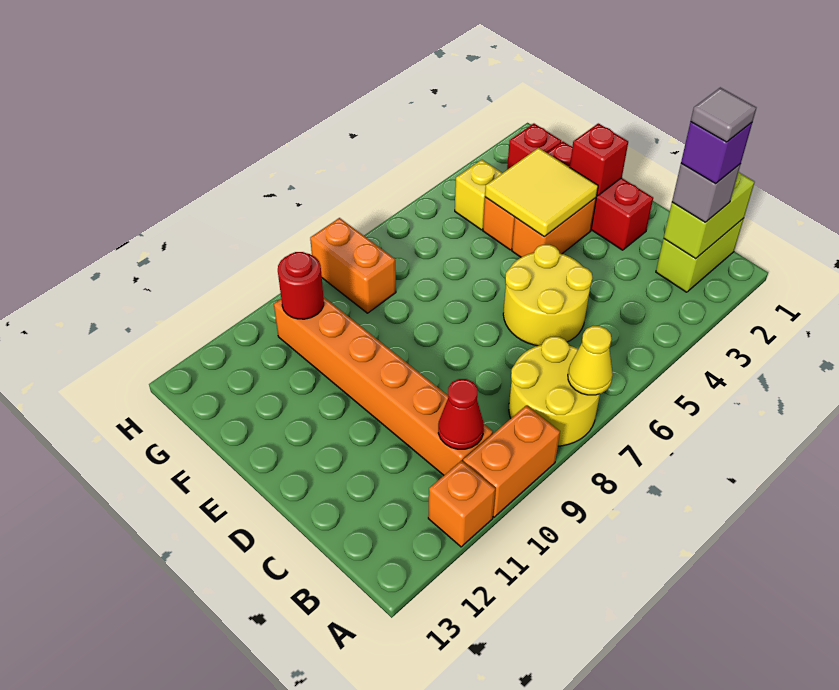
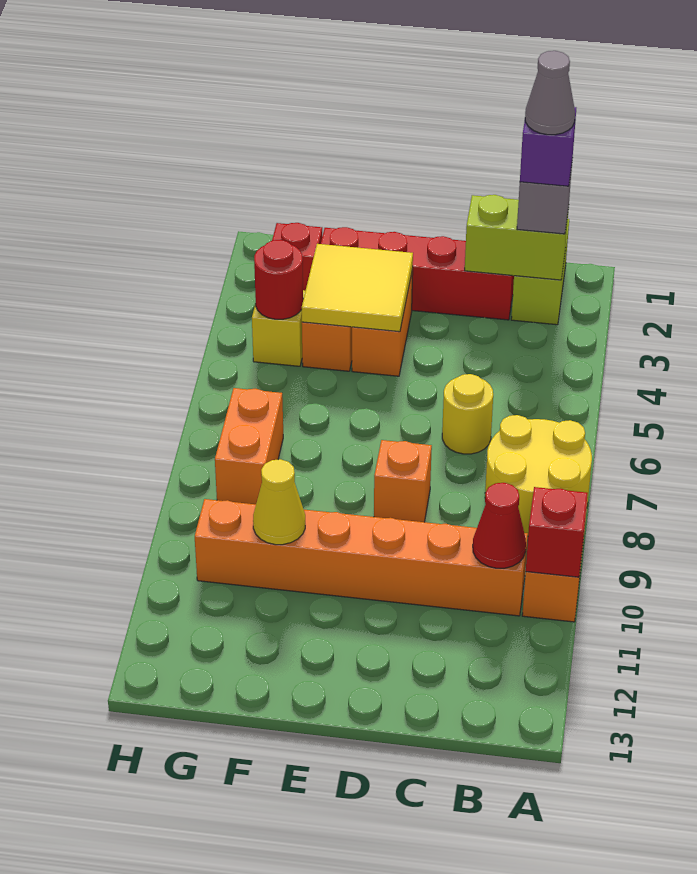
yellow cone A7 level 2 -> yellow cone F10 level 2
orange brick A11 level 1 -> orange brick D8 level 1
lime brick B1:B2 level 2 -> lime brick B2:C2 level 2
grey tile B2 level 5 -> grey cone B2 level 5
yellow round brick C5:D6 level 1 -> yellow round brick C6 level 1
red brick D2:F2 level 1 -> red brick C2:F2 level 1
red brick E2 level 2 -> red brick A10 level 2
orange brick G8:H8 level 1 -> orange brick G7:G8 level 1
red round brick G10 level 2 -> red round brick G4 level 2

